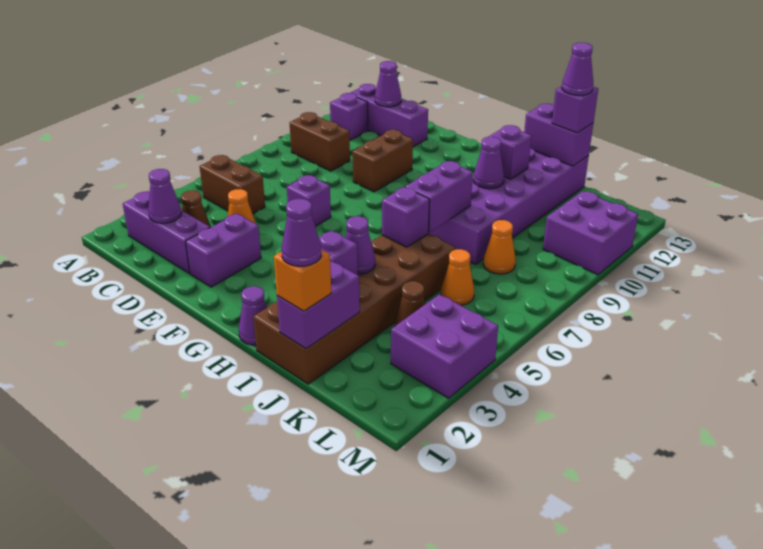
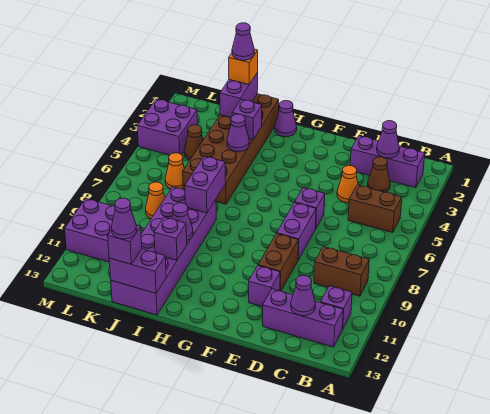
purple brick E2:E3 level 1 -> purple brick E7:E8 level 1
purple brick I6 level 2 -> purple brick E11 level 1

